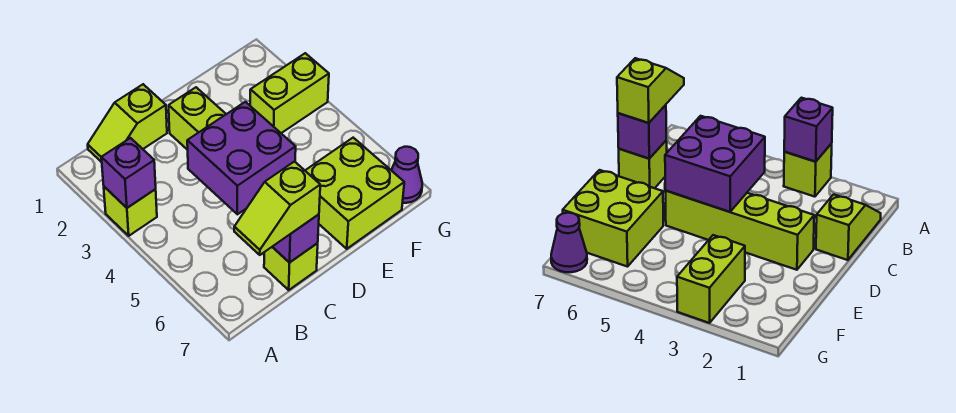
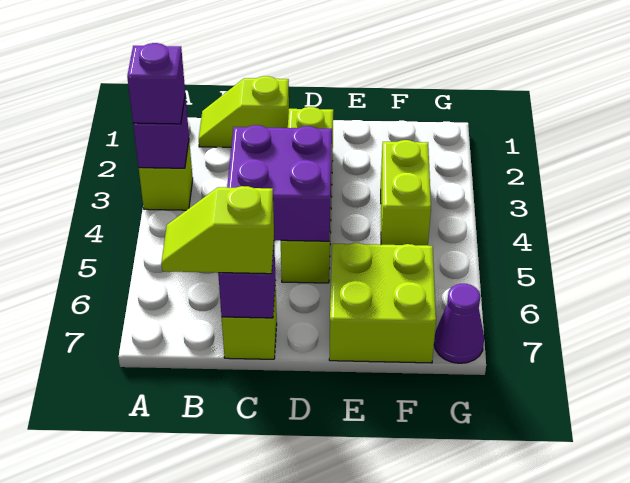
none -> purple brick A3 level 3
lime brick F3:G3 level 1 -> lime brick F3:F4 level 1

